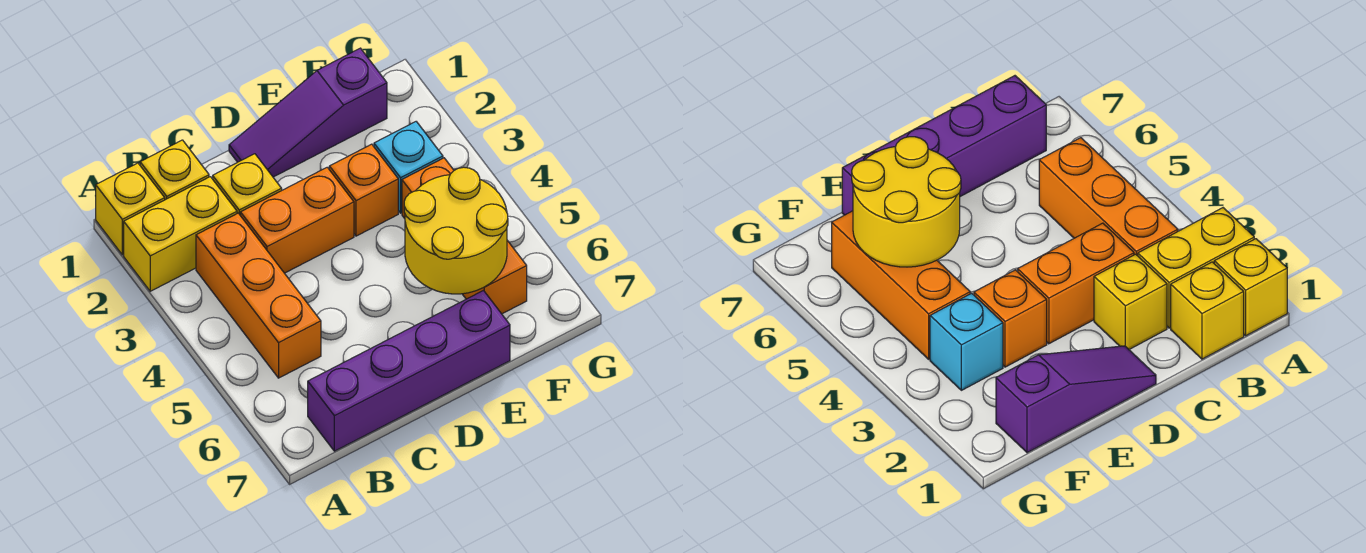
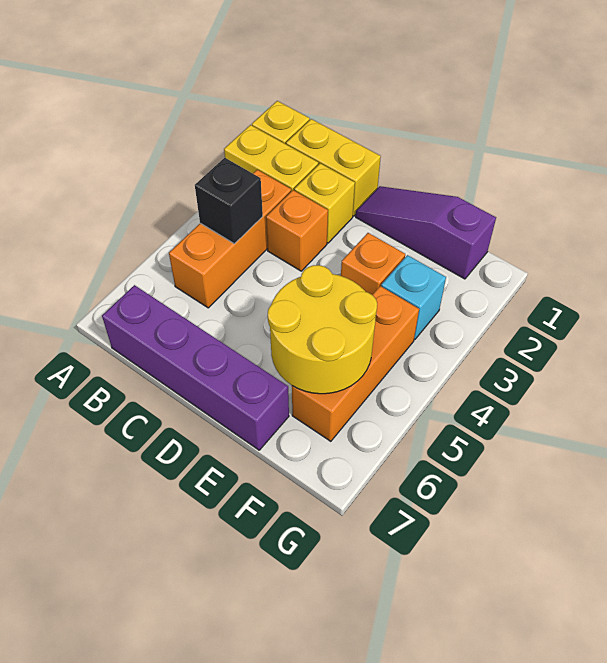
yellow brick B1 level 1 -> yellow brick B1:C1 level 1
none -> black brick B4 level 2
orange brick C3:D3 level 1 -> orange brick C3 level 1

